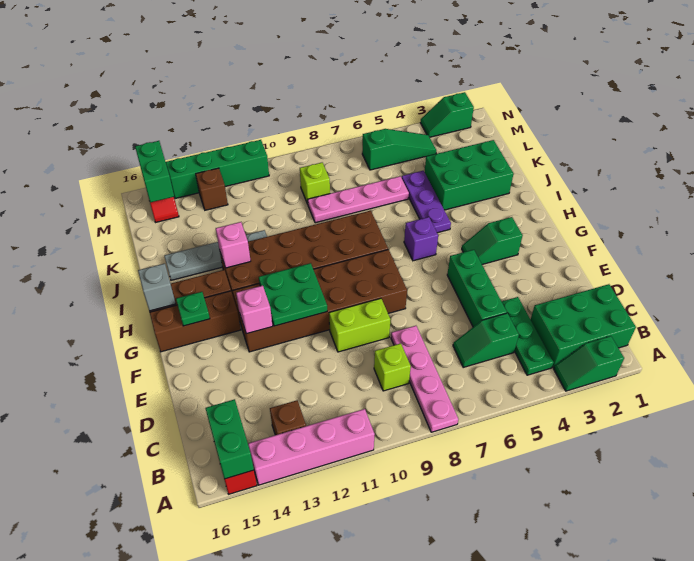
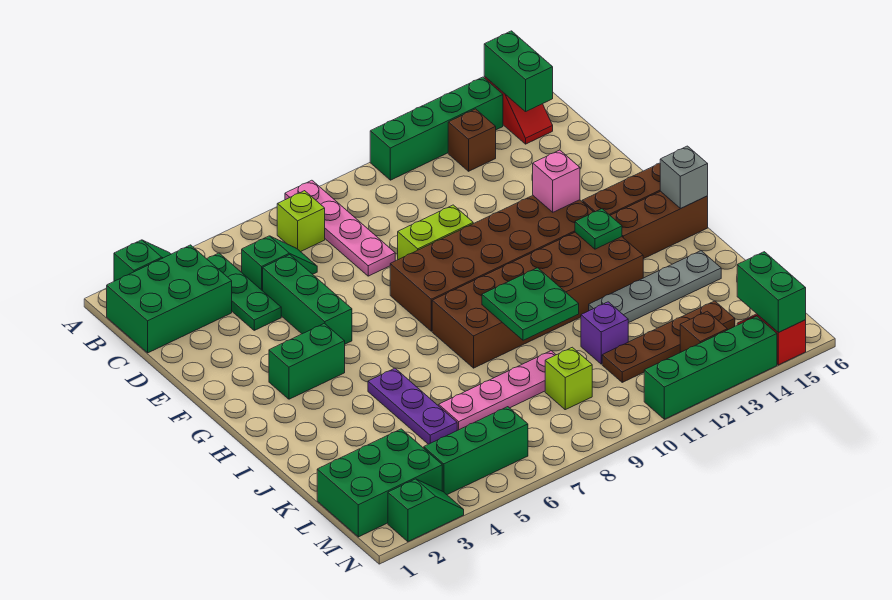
pink brick A11:A14 level 1 -> green brick A11:A14 level 1
lime brick C9 level 1 -> lime brick B7 level 1
green plate F11:G12 level 2 -> green plate I9:J10 level 2
green slope G3:G4 level 1 top 3 -> green brick G3:G4 level 1
green plate G15 level 2 -> green plate H13 level 2
purple brick H6 level 1 -> purple brick K11 level 1
pink brick I13 level 2 -> none
green brick J2:K4 level 1 -> green brick L1:M3 level 1
none -> brown plate L11:L14 level 1
green slope M4:M6 level 1 top 6 -> green brick M4:M6 level 1

